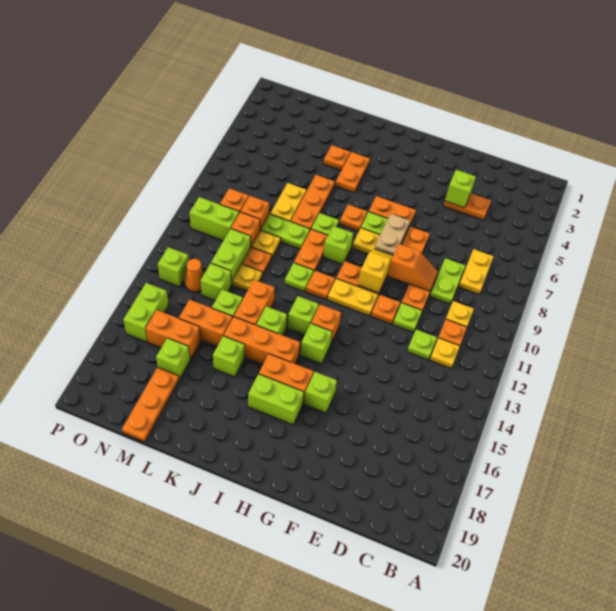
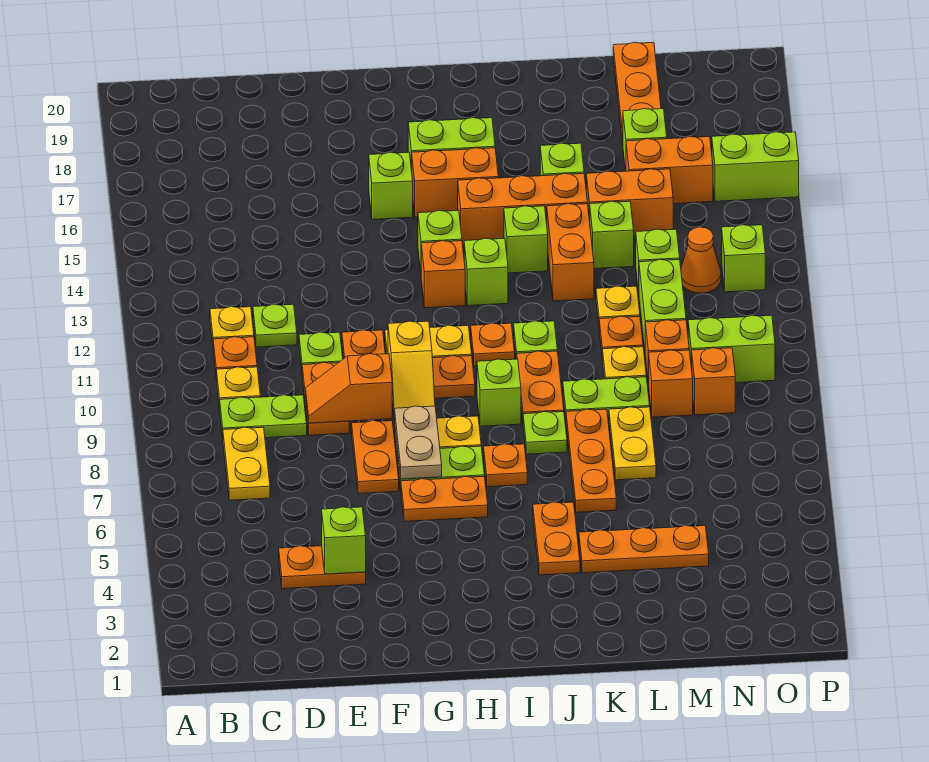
lime plate D8:D9 level 1 -> lime plate C9:D9 level 1
orange plate K4 level 1 -> orange plate K4:M4 level 1
lime brick O15:O16 level 1 -> lime brick O16:P16 level 1

